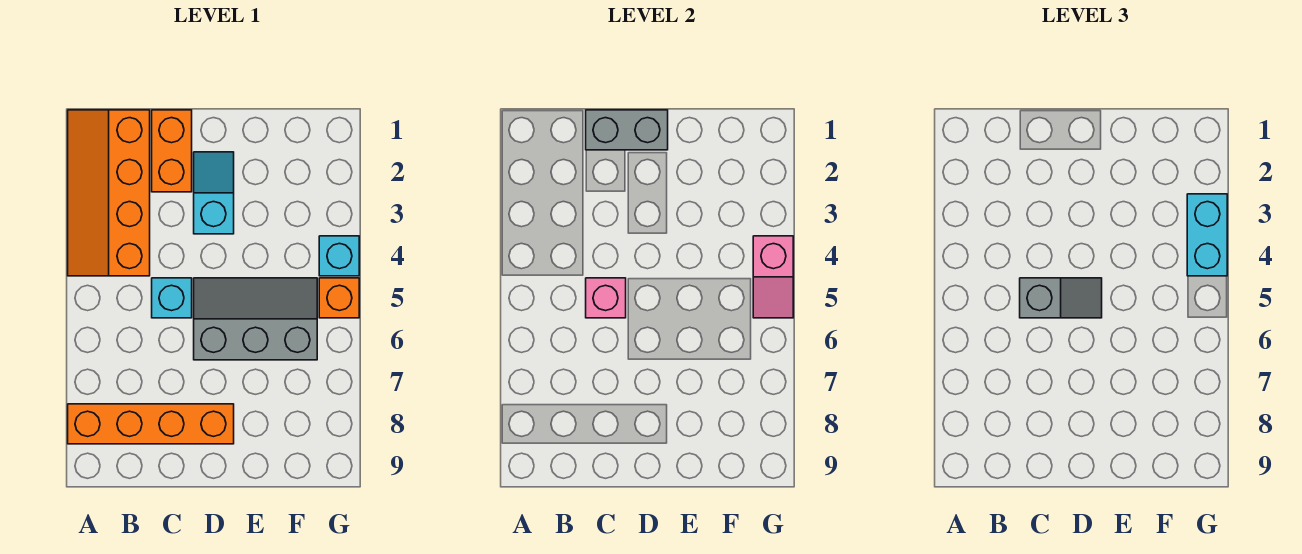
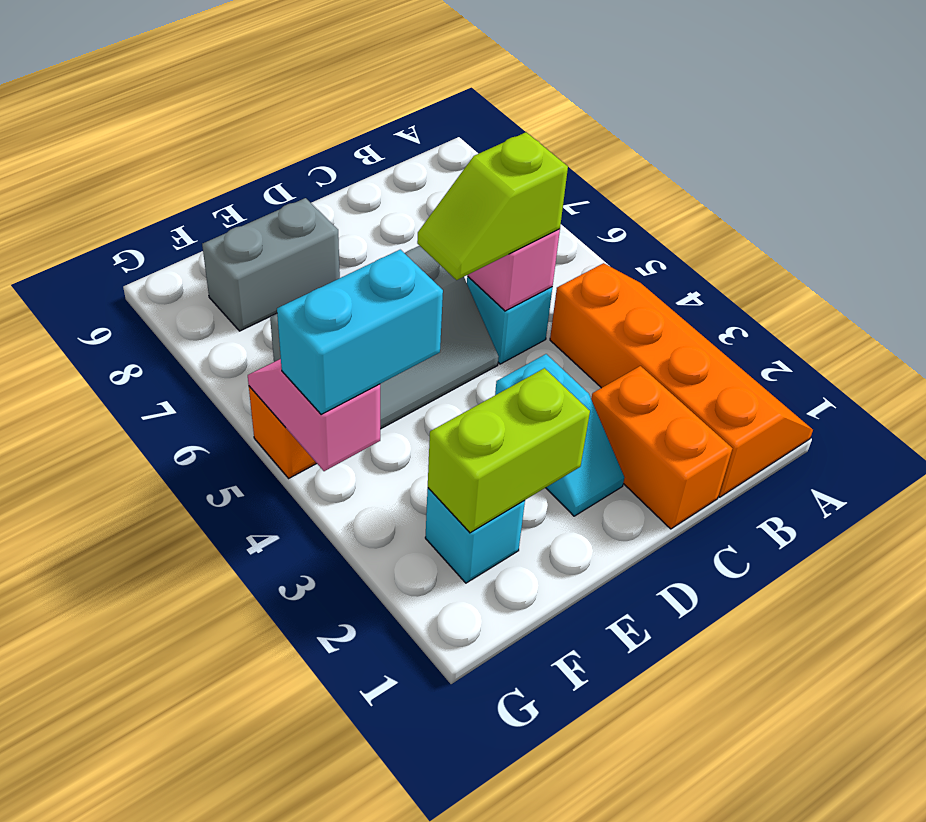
orange brick A8:D8 level 1 -> none
grey brick C1:D1 level 2 -> grey brick E8:F8 level 1
grey slope C5:D5 level 3 top C -> lime slope C5:D5 level 3 top C
none -> lime brick E2:F2 level 2
cyan brick G3:G4 level 3 -> cyan brick F4:G4 level 3
cyan brick G4 level 1 -> cyan brick F2 level 1

